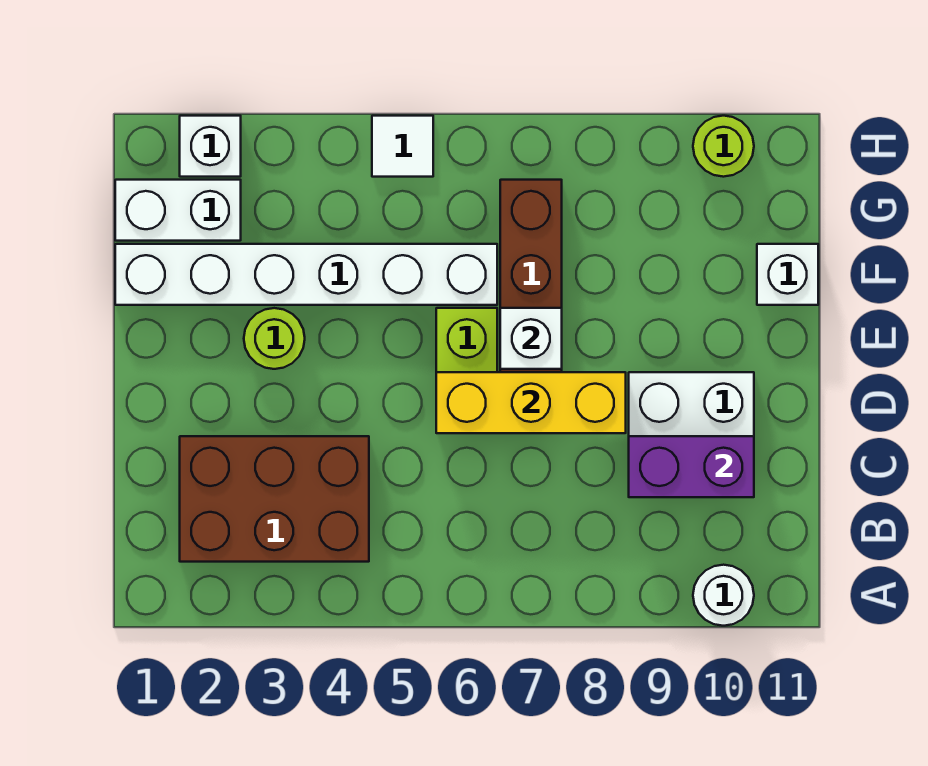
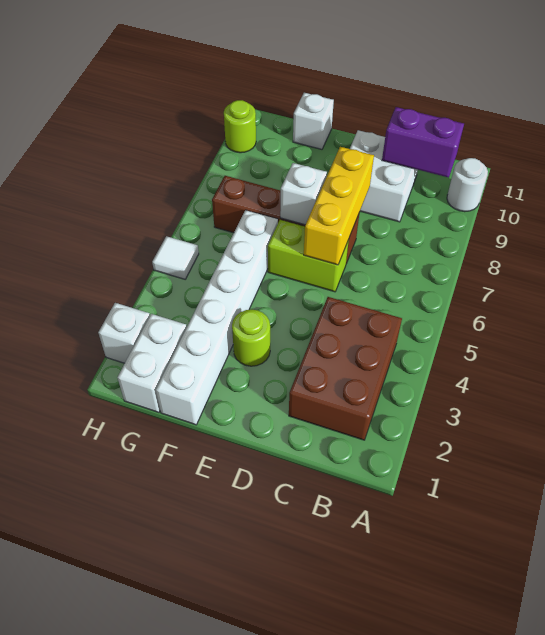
purple brick C9:C10 level 2 -> purple brick B10:C10 level 2

